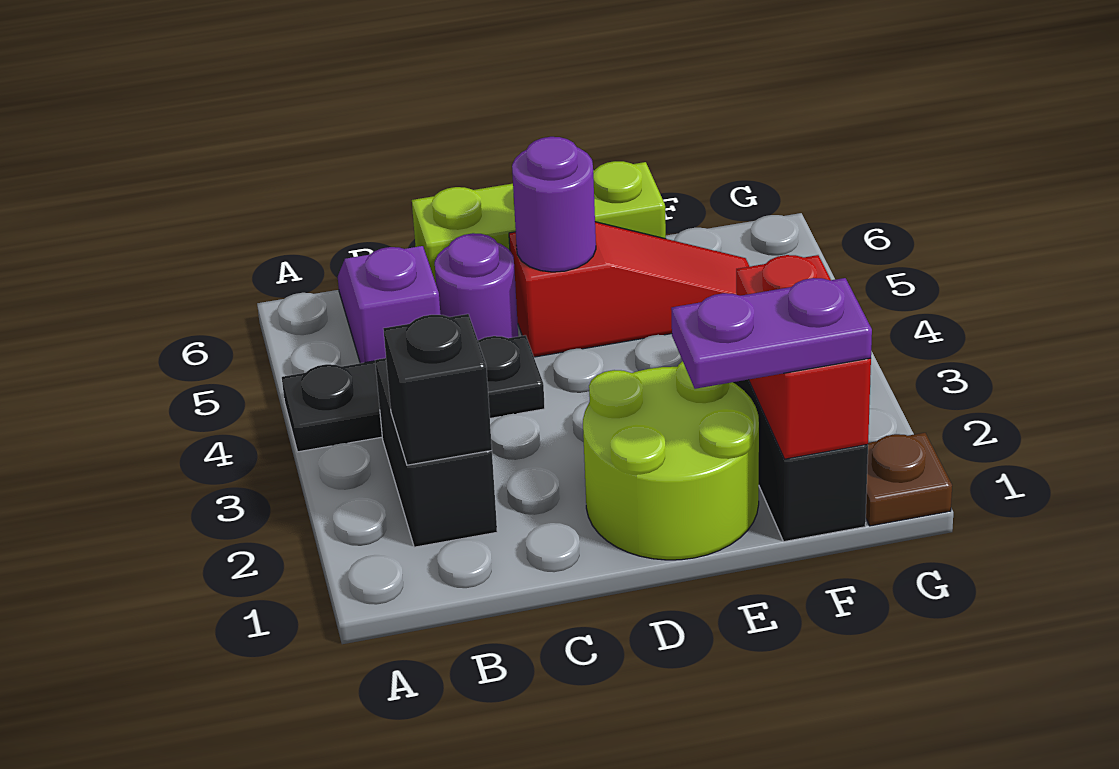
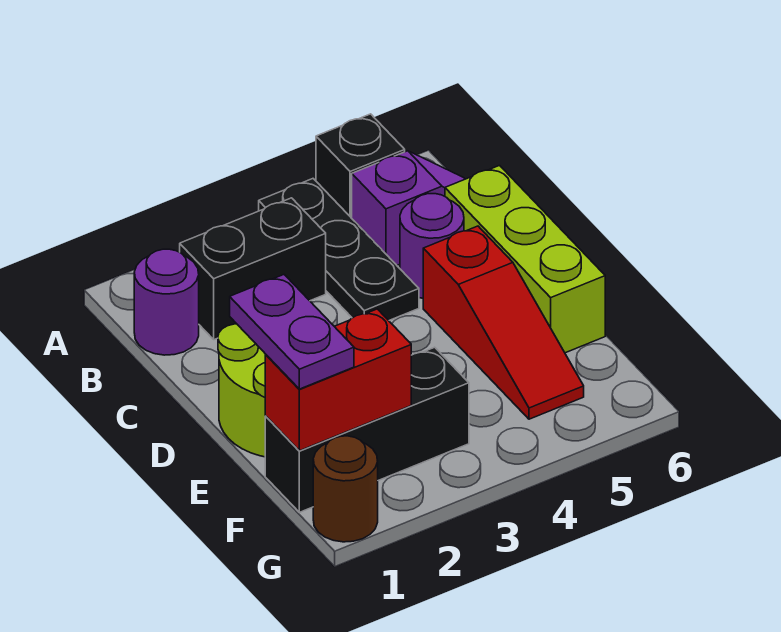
black brick B2 level 2 -> black brick A5 level 1
purple round brick D5 level 2 -> purple round brick B1 level 1
brown plate G1 level 1 -> brown round brick G1 level 1

